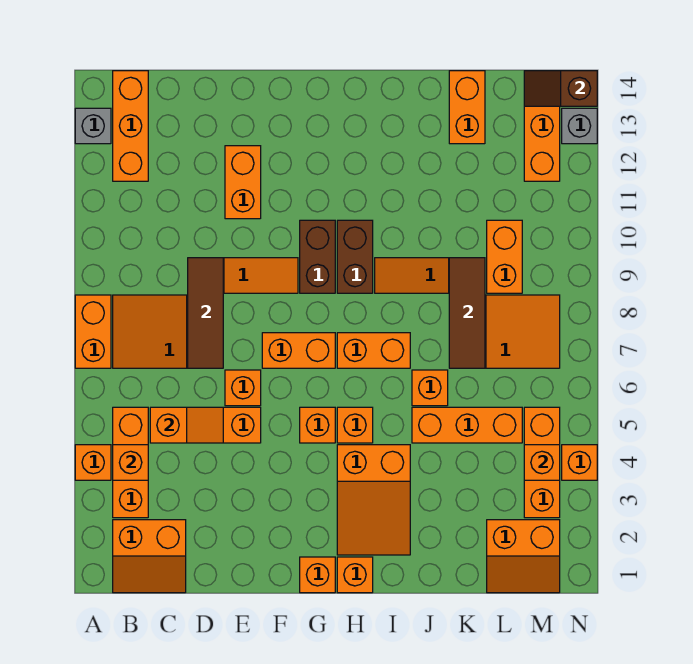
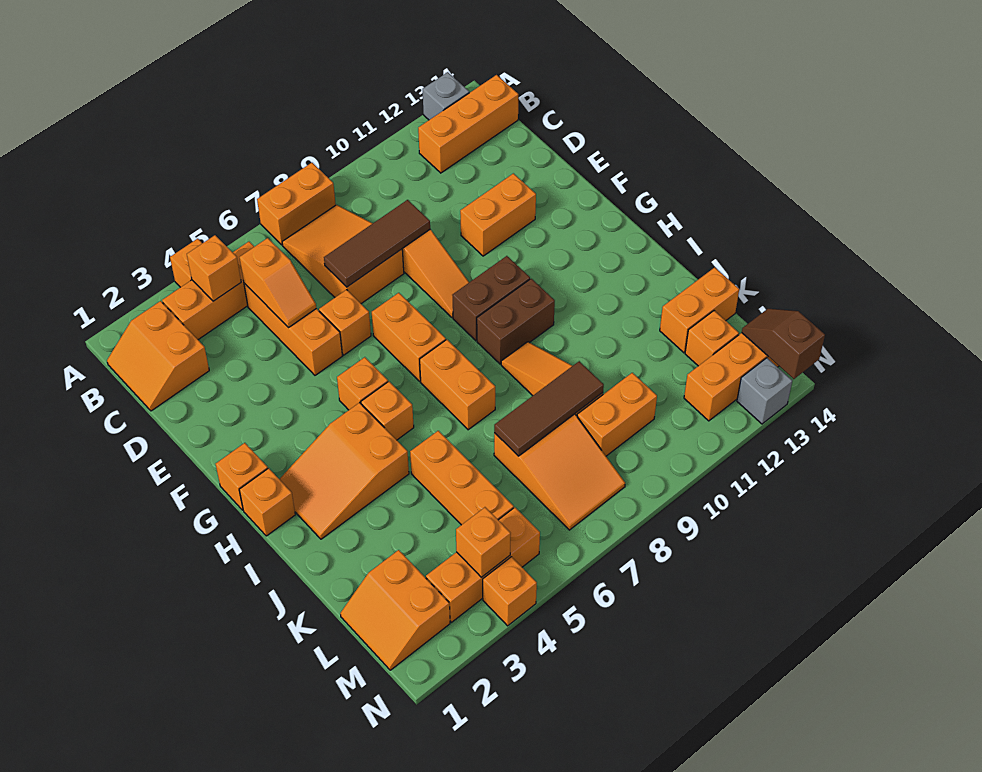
orange brick J6 level 1 -> orange brick L13 level 1

